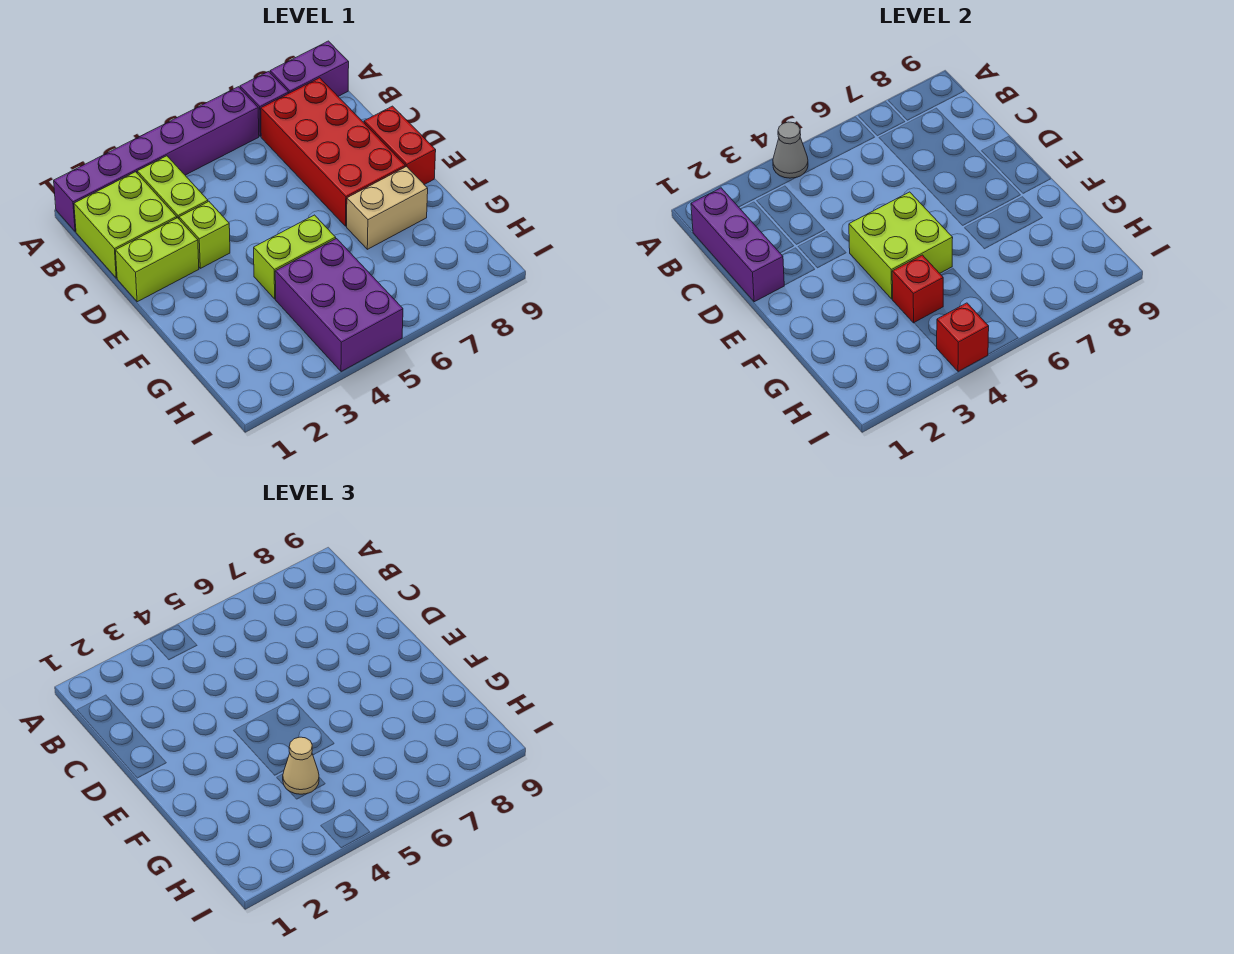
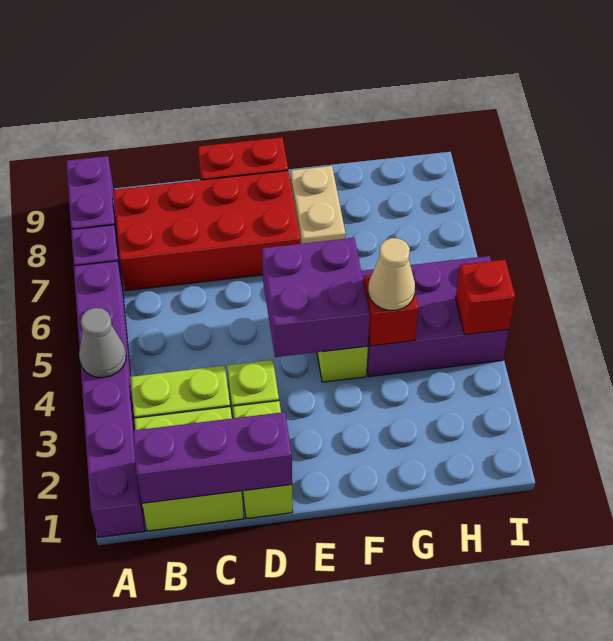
lime brick E4:F5 level 2 -> purple brick E4:F5 level 2

